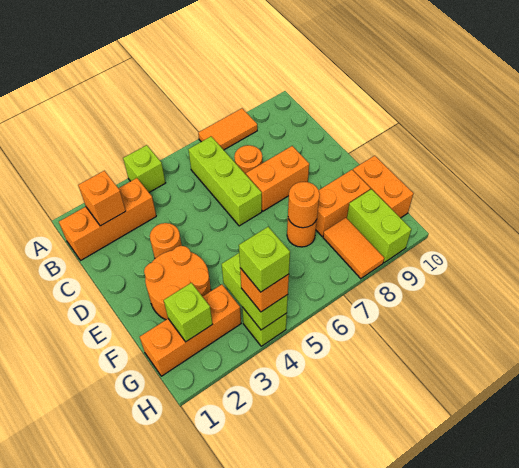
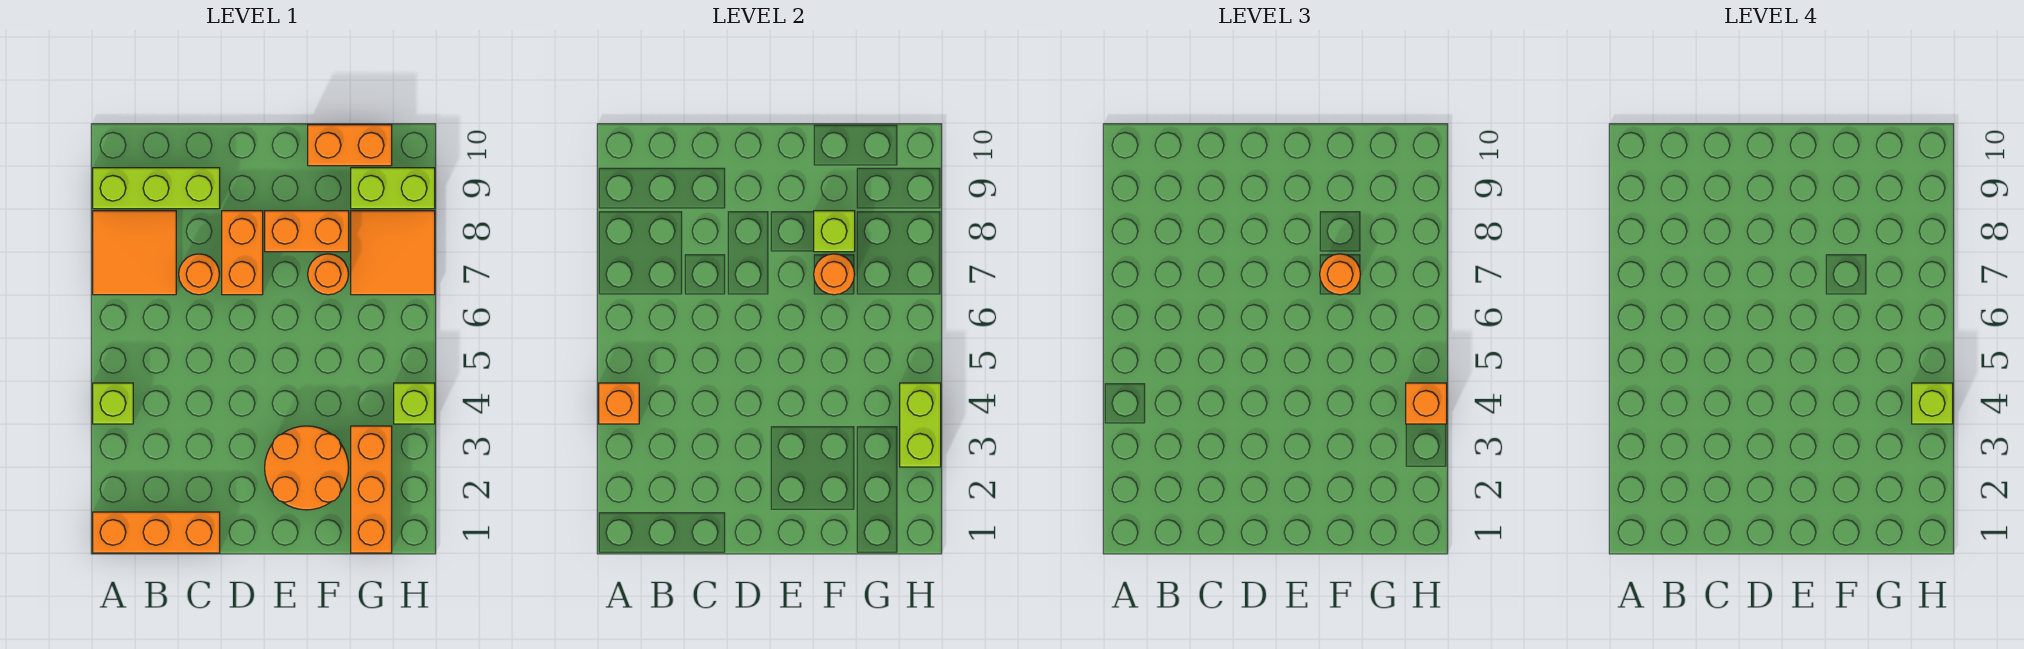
orange tile A7:A8 level 1 -> orange tile A7:B8 level 1
orange brick B1:B3 level 1 -> orange brick A1:C1 level 1
orange brick B2 level 2 -> orange brick A4 level 2
lime brick B6:D6 level 1 -> lime brick A9:C9 level 1
orange round brick D3 level 1 -> orange round brick F7 level 3
orange brick F8:F9 level 1 -> orange brick E8:F8 level 1
lime brick G2 level 2 -> lime brick F8 level 2
lime brick G4:H4 level 2 -> lime brick H3:H4 level 2
orange tile G8:H8 level 1 -> orange tile G7:H8 level 1

